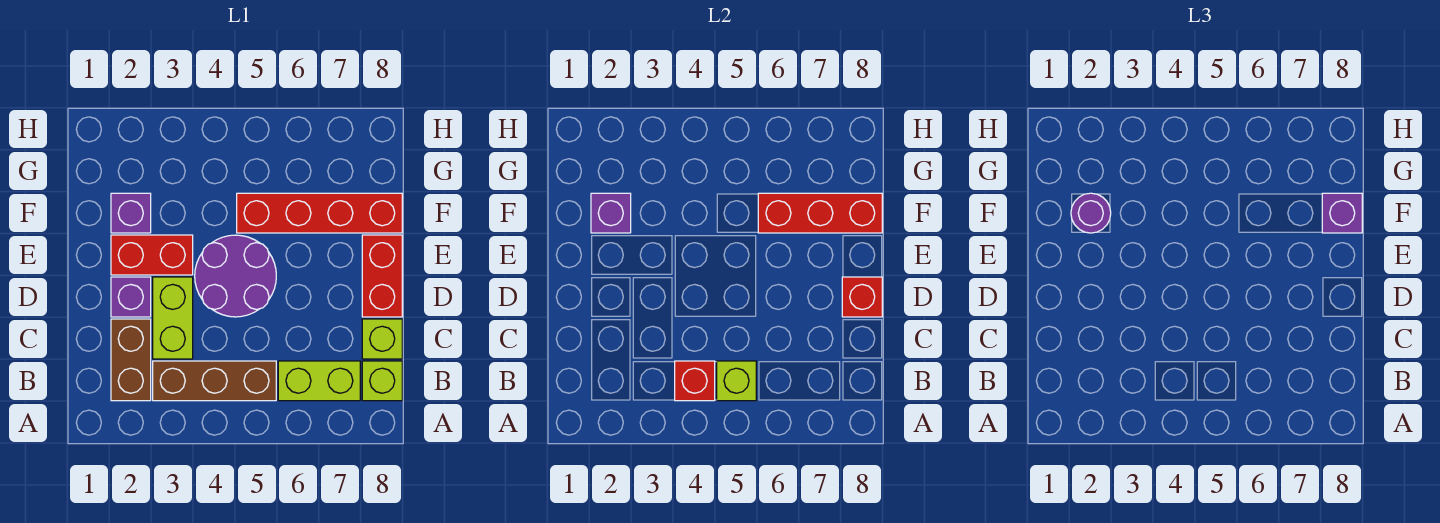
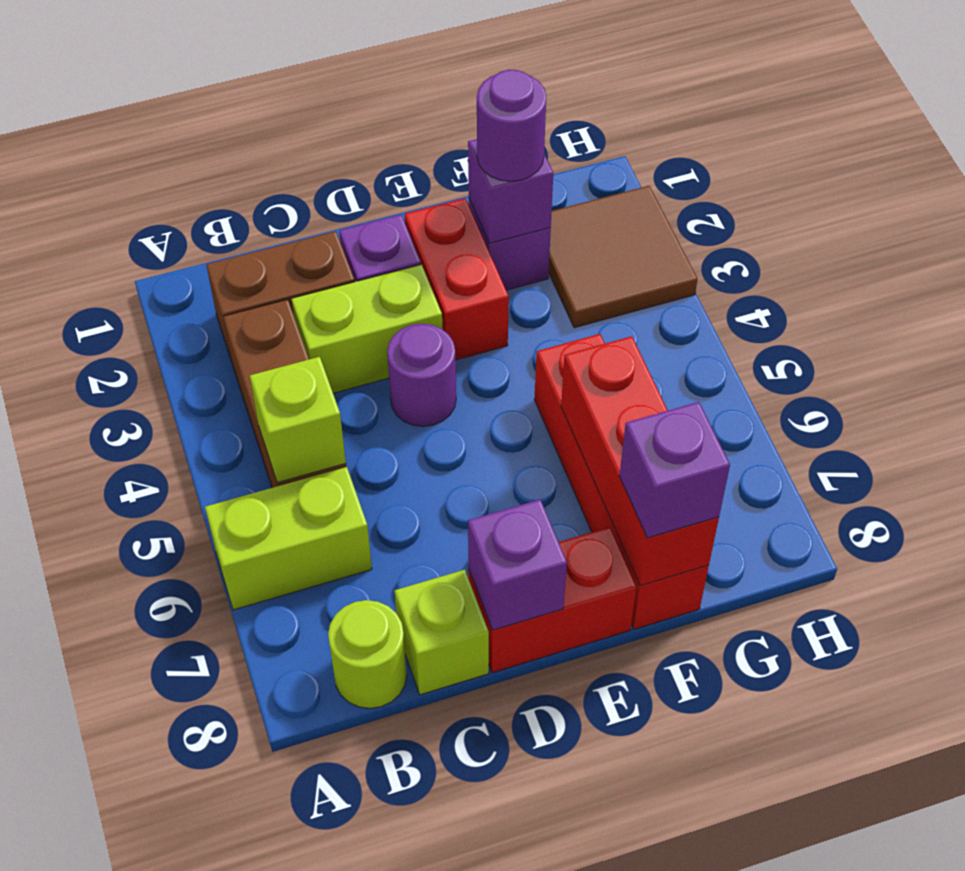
red brick B4 level 2 -> none
lime brick B6:B7 level 1 -> lime brick A6:B6 level 1
lime brick B8 level 1 -> lime round brick B8 level 1
purple round brick D4:E5 level 1 -> purple round brick D4 level 1
red brick D8 level 2 -> purple brick D8 level 2
none -> brown tile G2:H3 level 1

